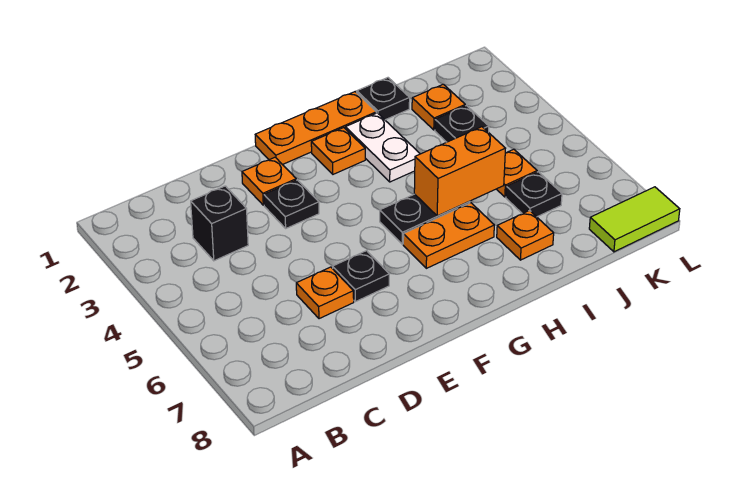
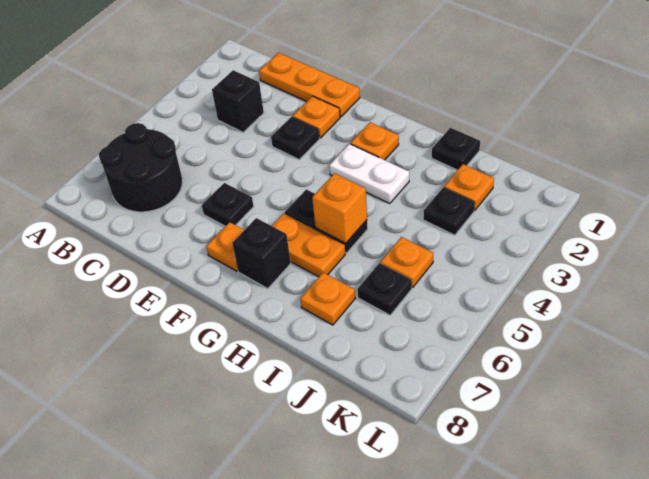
none -> black round brick B6:C7 level 1
orange plate D6 level 1 -> orange plate F7 level 1
orange plate F1:H1 level 1 -> orange plate C1:E1 level 1
none -> black brick G7 level 1
white plate H2:H3 level 1 -> white plate G3:H3 level 1
orange brick H5:I5 level 2 -> orange brick H5 level 2
lime tile K8:L8 level 1 -> none

